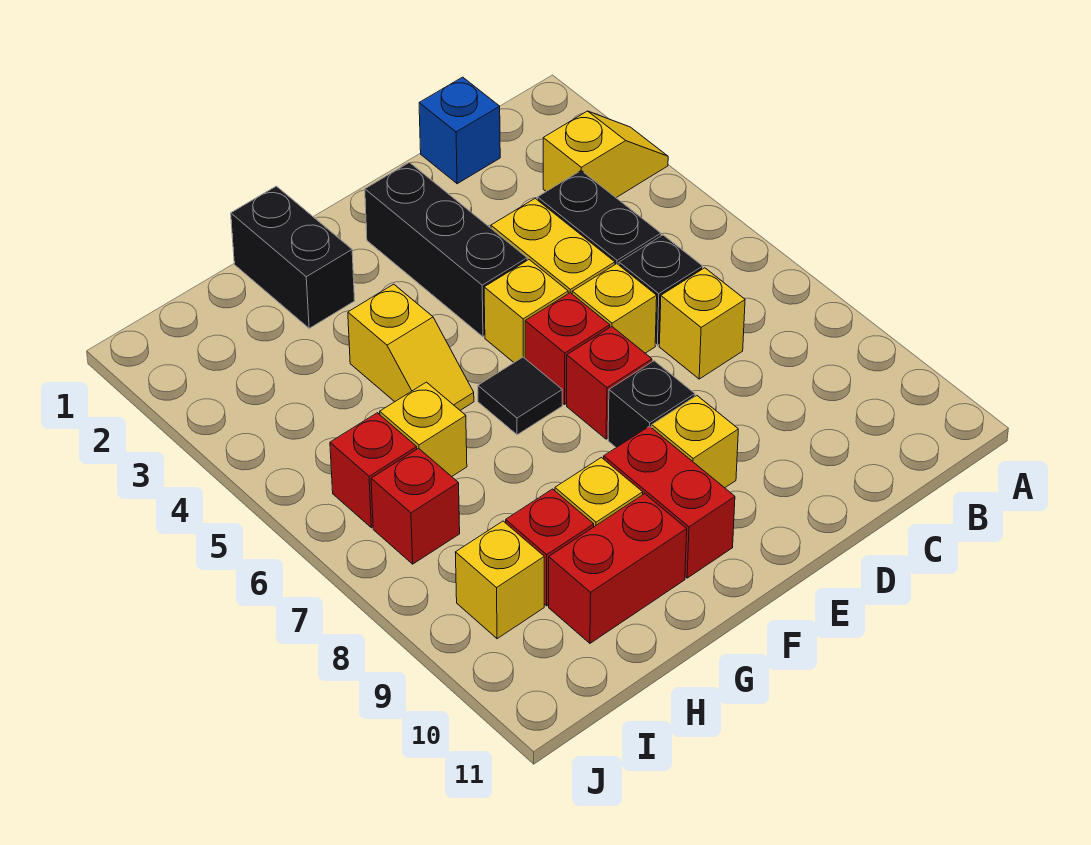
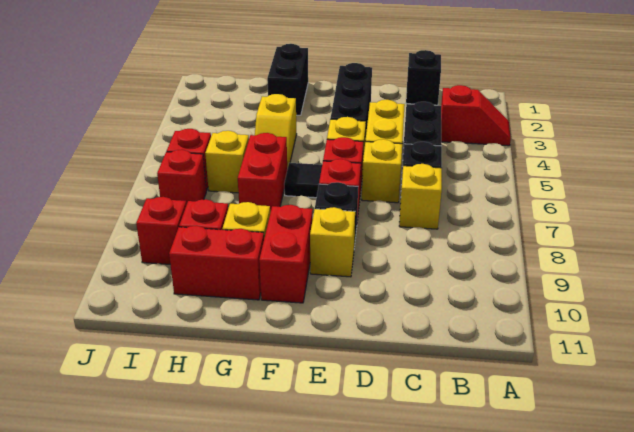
yellow slope A3:B3 level 1 top B -> red slope A3:B3 level 1 top B
blue brick C1 level 1 -> black brick C1 level 1
none -> red brick G6:G7 level 1
yellow brick I9 level 1 -> red brick I9 level 1

